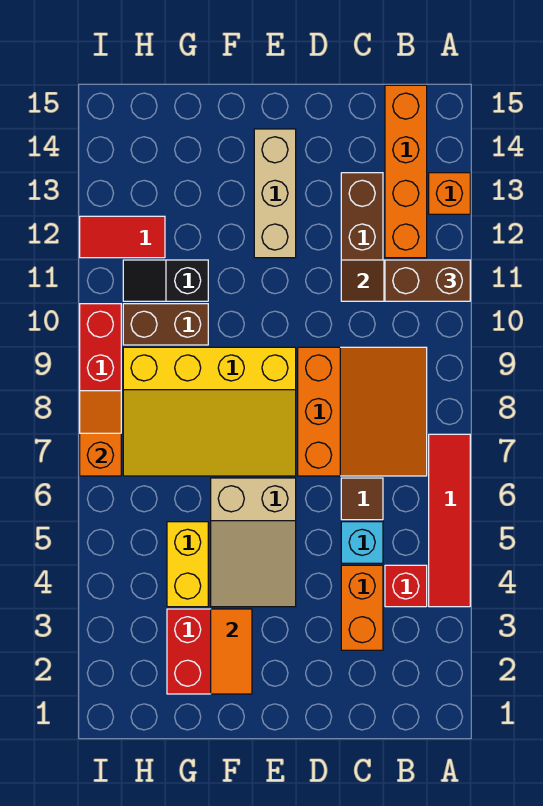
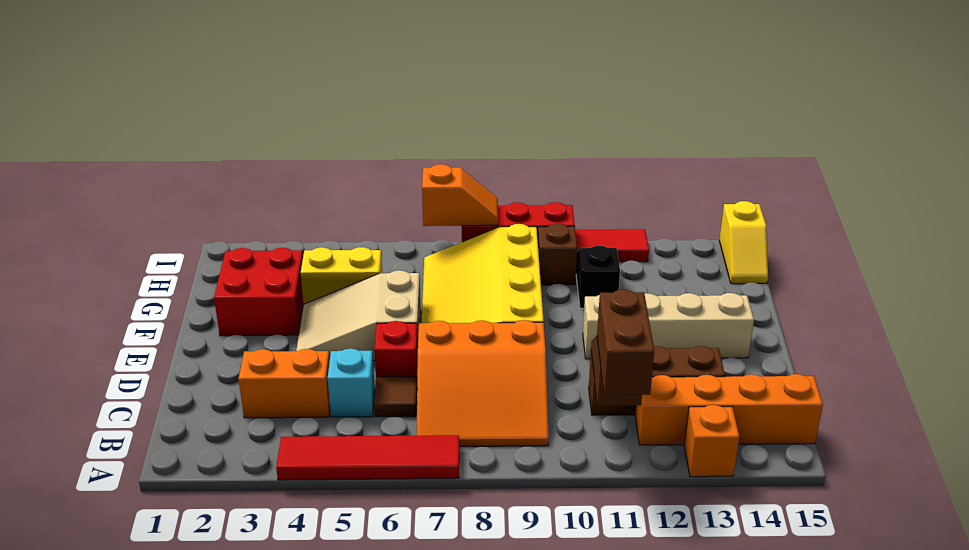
red brick B4 level 1 -> red brick D6 level 1
tan brick E12:E14 level 1 -> tan brick E11:E14 level 1
orange tile F2:F3 level 2 -> none
brown brick G10:H10 level 1 -> brown brick H10 level 1
red tile H12:I12 level 1 -> red tile I11:I12 level 1
none -> yellow slope H15:I15 level 1 top I

